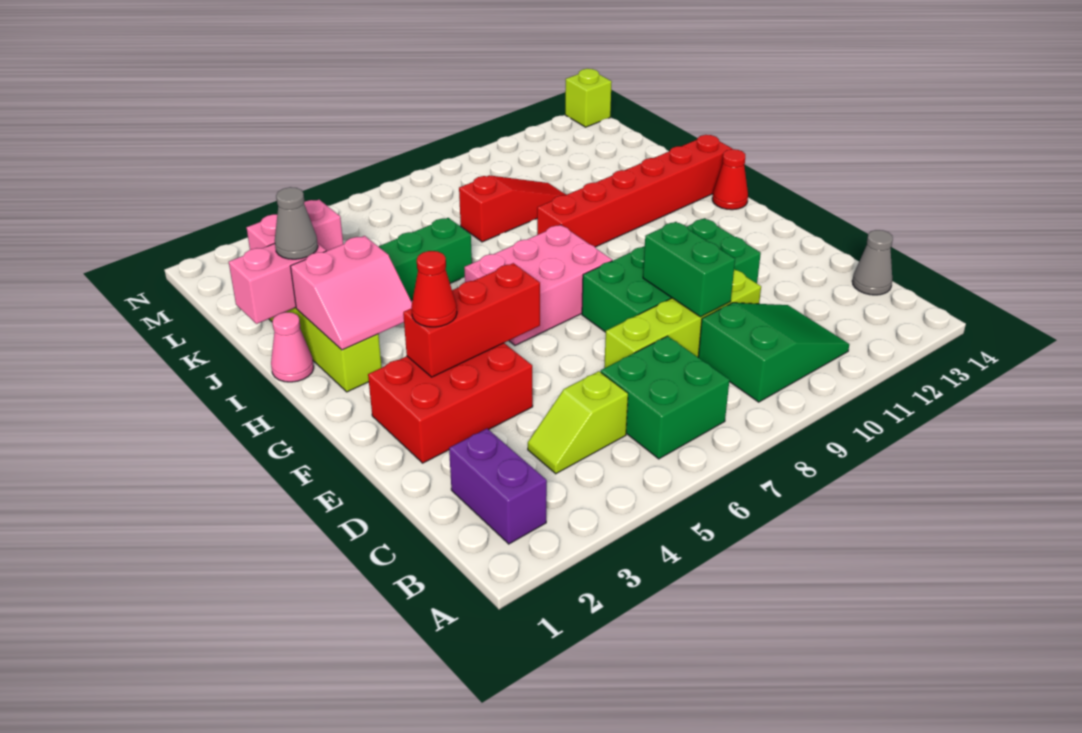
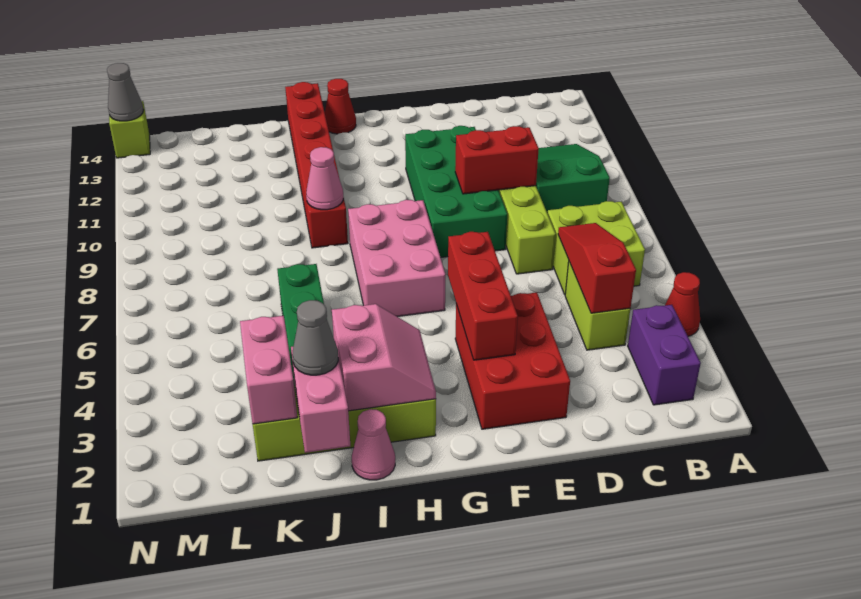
purple brick B2:C2 level 1 -> purple brick B2:B3 level 1
green brick B6:C7 level 1 -> lime brick B6:C7 level 1
lime slope C4:C5 level 1 top 5 -> lime brick C4:C5 level 1
grey cone C14 level 1 -> grey cone N14 level 2
green brick D9:E9 level 2 -> red brick D9:E9 level 2
red cone F3 level 3 -> red cone A4 level 1
none -> pink cone I9 level 2
red slope K8:K10 level 1 top 8 -> red slope C4:C6 level 2 top 4

